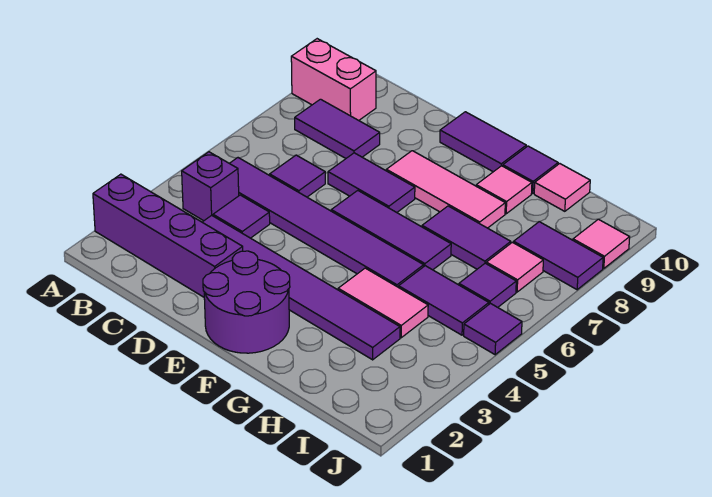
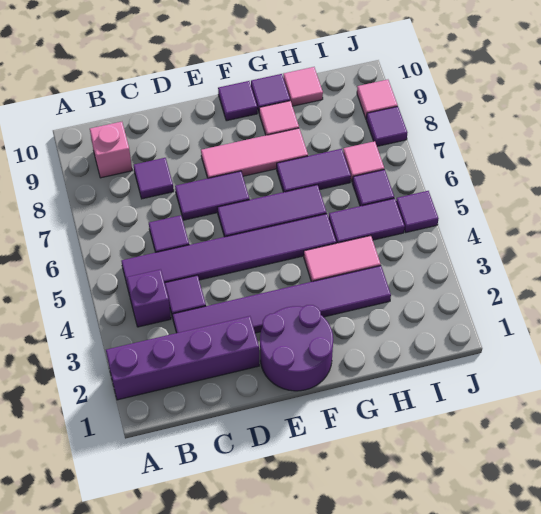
pink brick A9:B9 level 1 -> pink brick B9 level 1
purple tile B8:C8 level 1 -> purple tile C8 level 1
purple tile E10:F10 level 1 -> purple tile F10 level 1
purple tile I8:J8 level 1 -> purple tile J8 level 1

